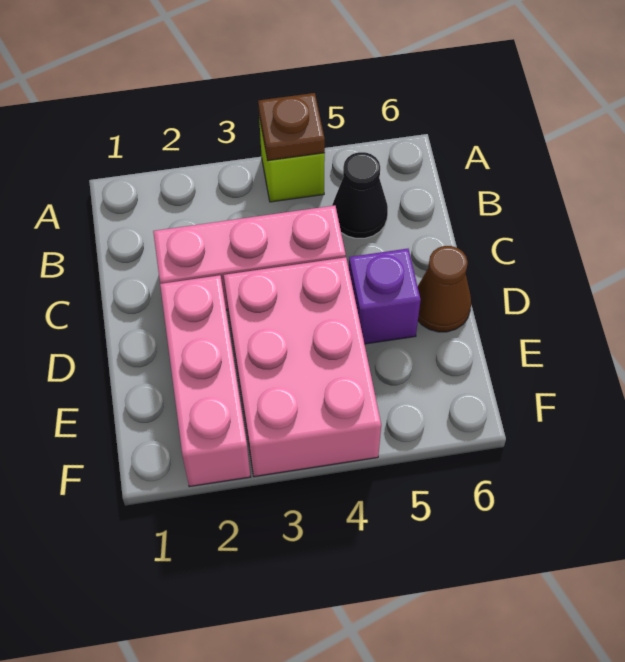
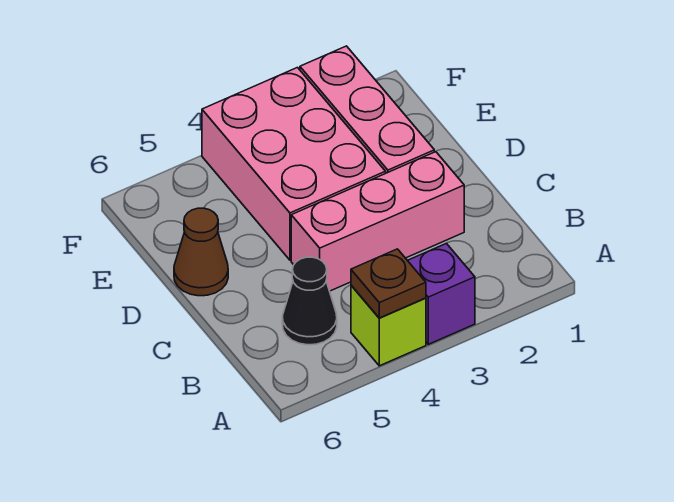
purple brick D5 level 1 -> purple brick A3 level 1

